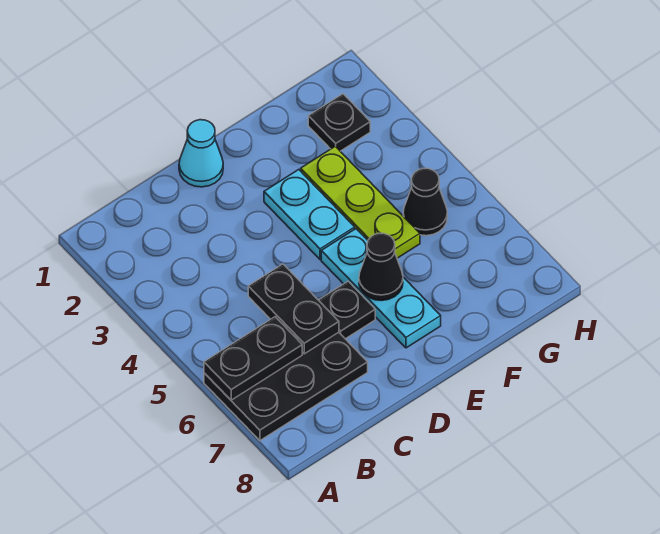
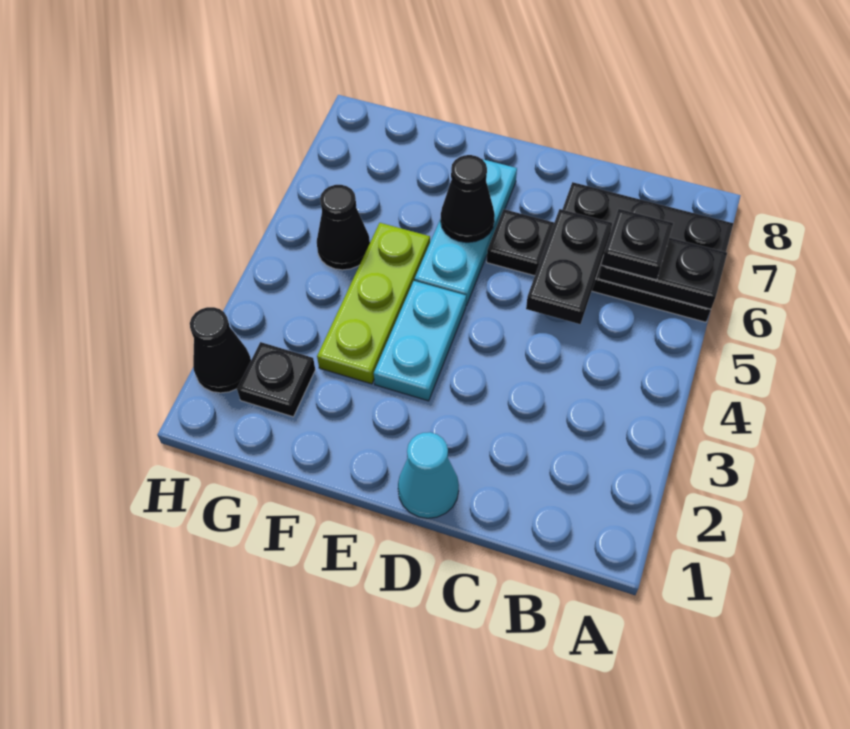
none -> black plate B6 level 3
none -> black cone H2 level 1

